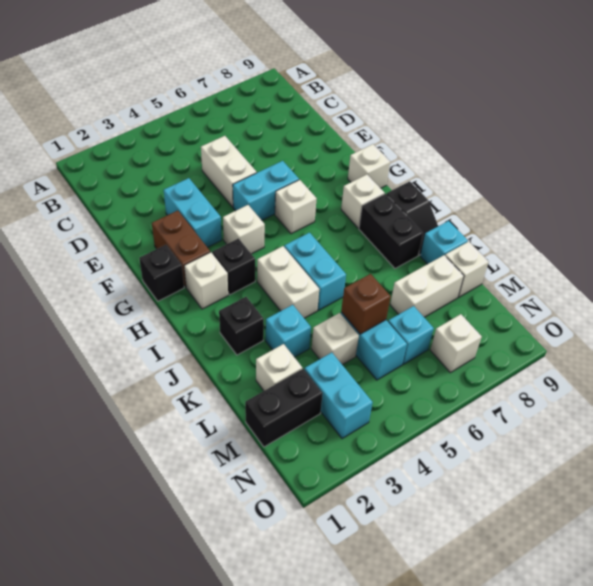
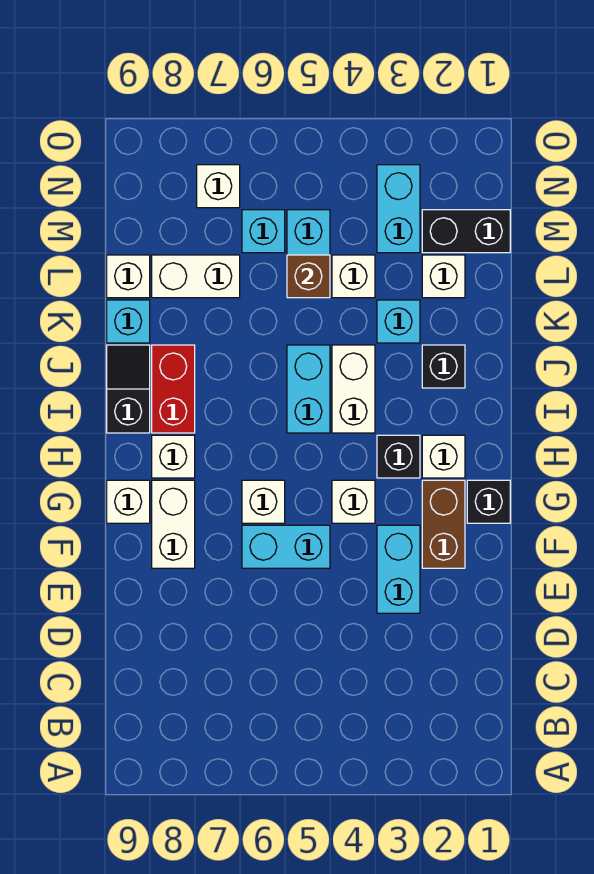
white brick D5:E5 level 1 -> white brick F8:G8 level 1
black brick I8:J8 level 1 -> red brick I8:J8 level 1

